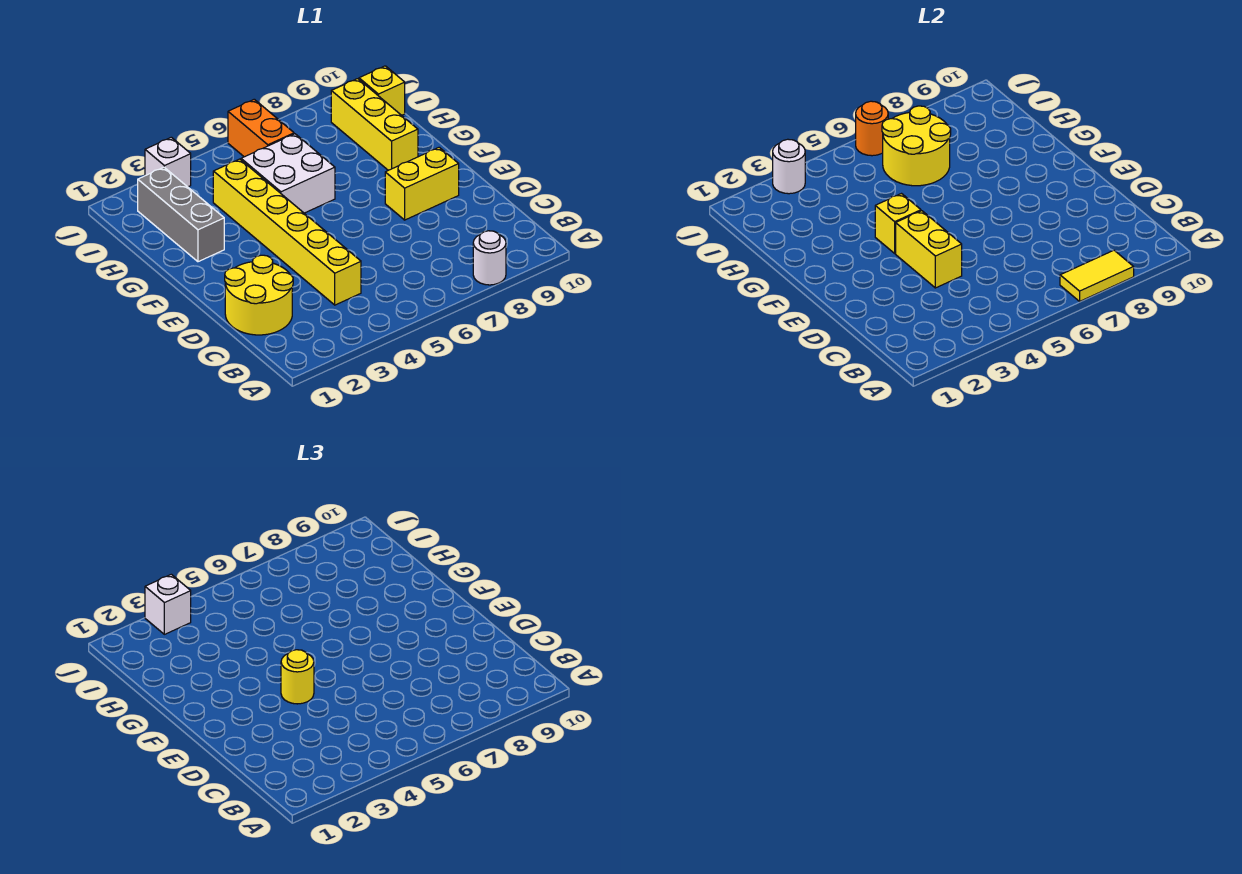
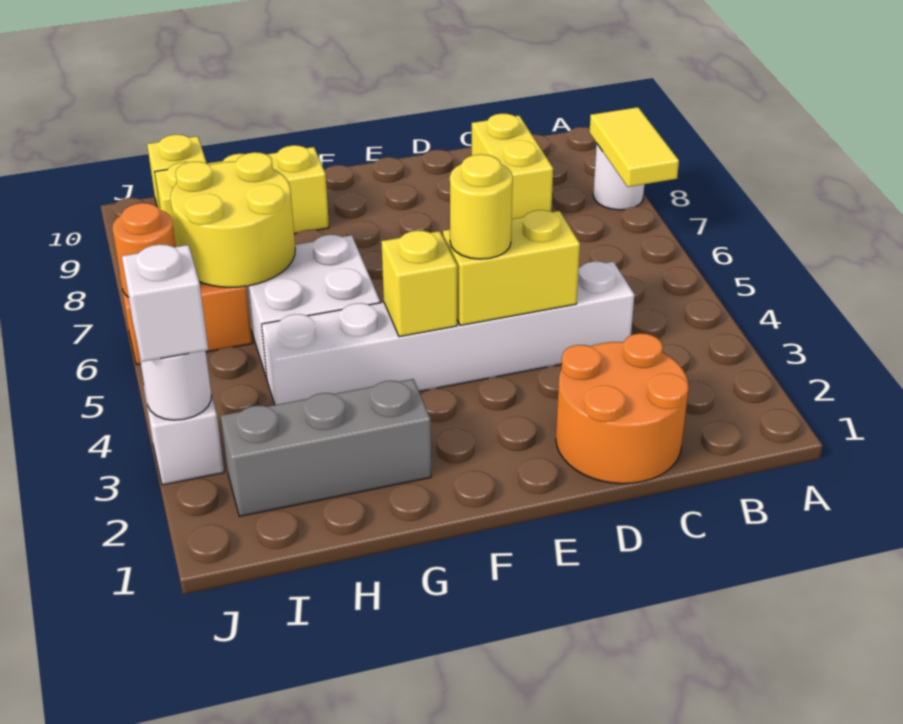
yellow round brick C1:D2 level 1 -> orange round brick C1:D2 level 1
yellow brick C4:H4 level 1 -> white brick C4:H4 level 1
yellow brick E8:E9 level 1 -> yellow brick C8:C9 level 1

